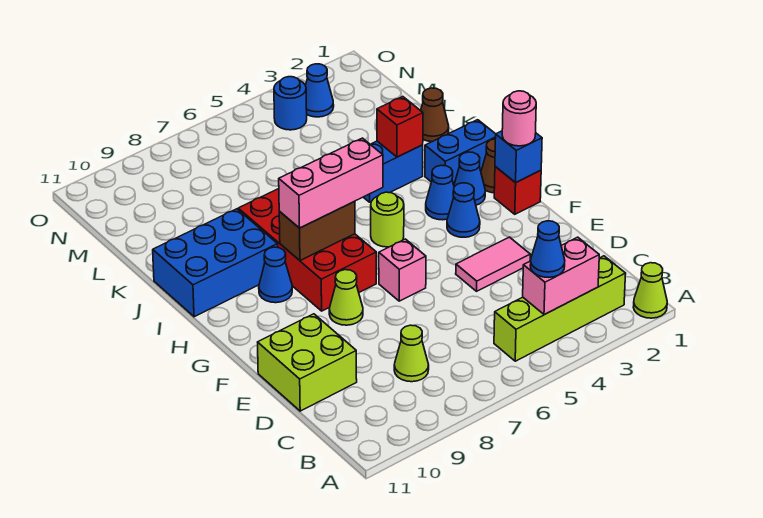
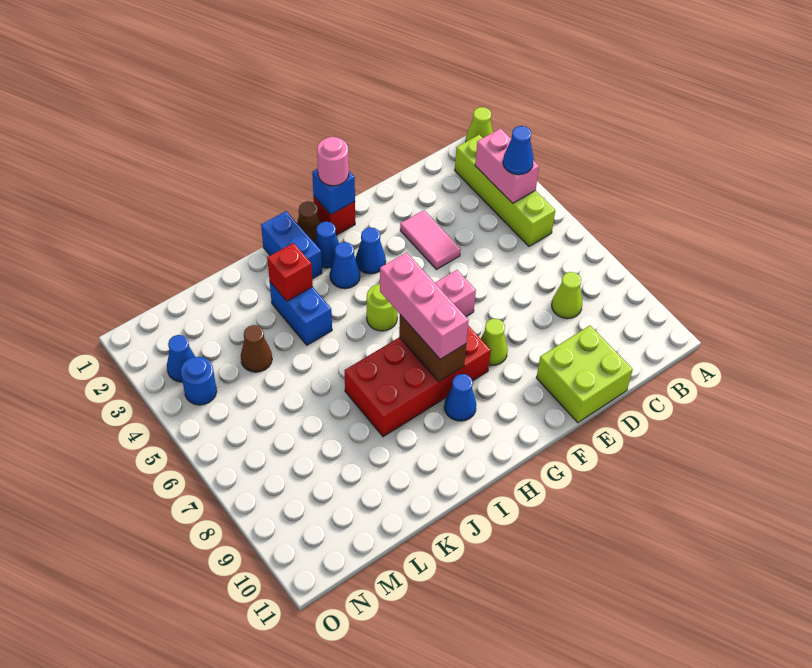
blue brick I9:J11 level 1 -> none
brown cone K1 level 1 -> brown cone L4 level 1

